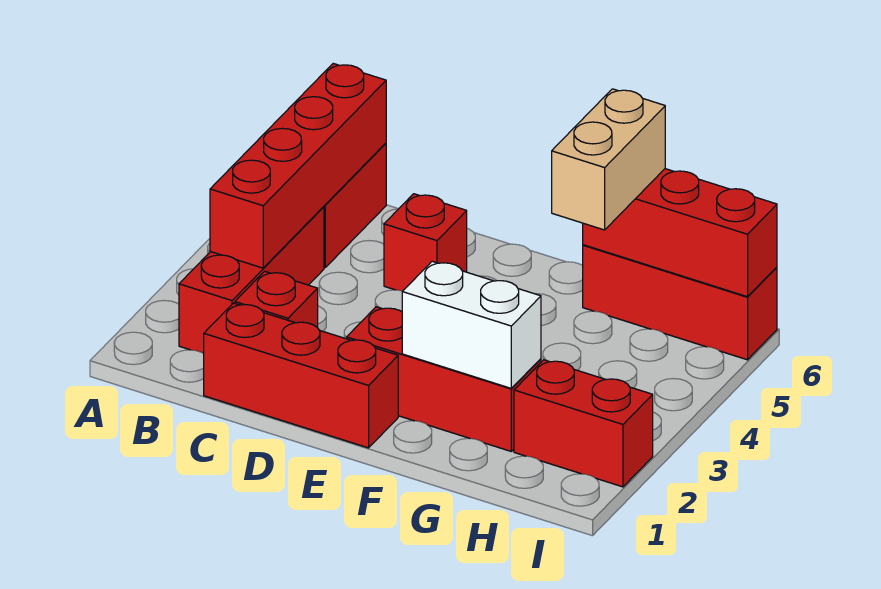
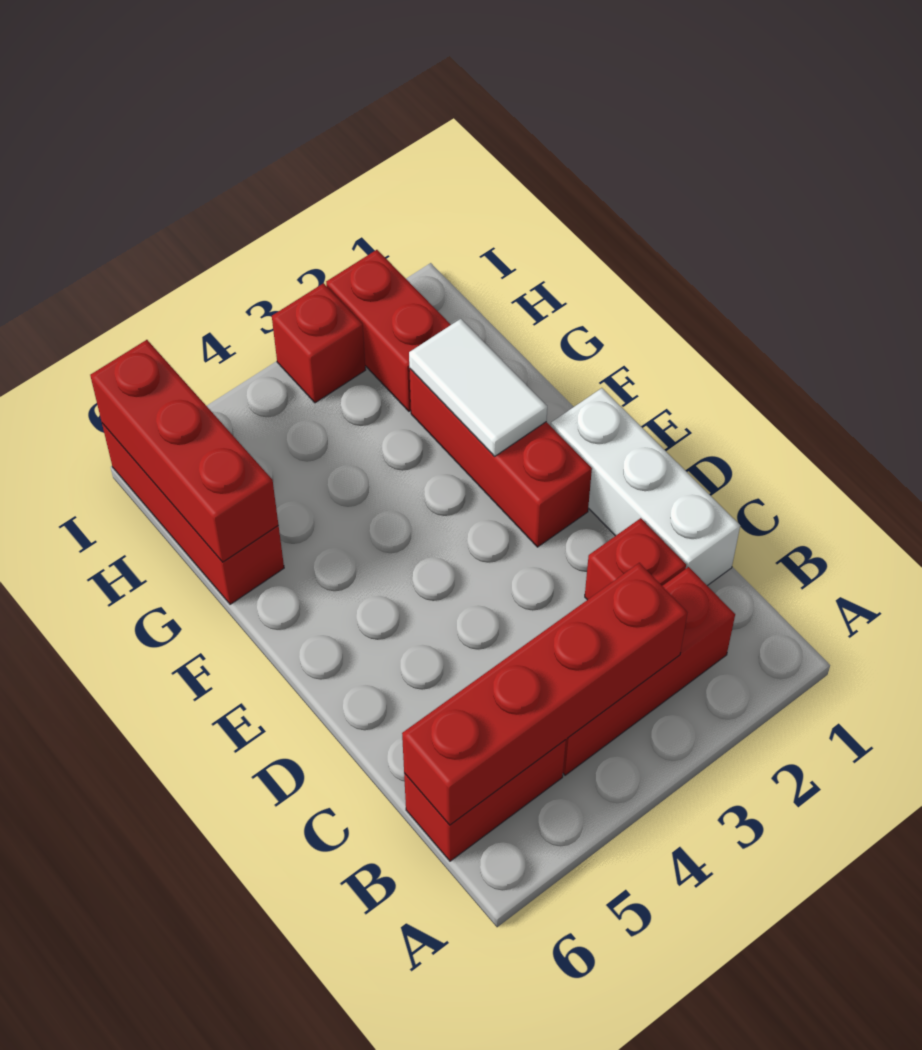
red brick C1:E1 level 1 -> white brick C1:E1 level 1
red brick D5 level 1 -> red brick I3 level 1
white brick F2:G2 level 2 -> white tile F2:G2 level 2
tan brick G5:G6 level 3 -> none

